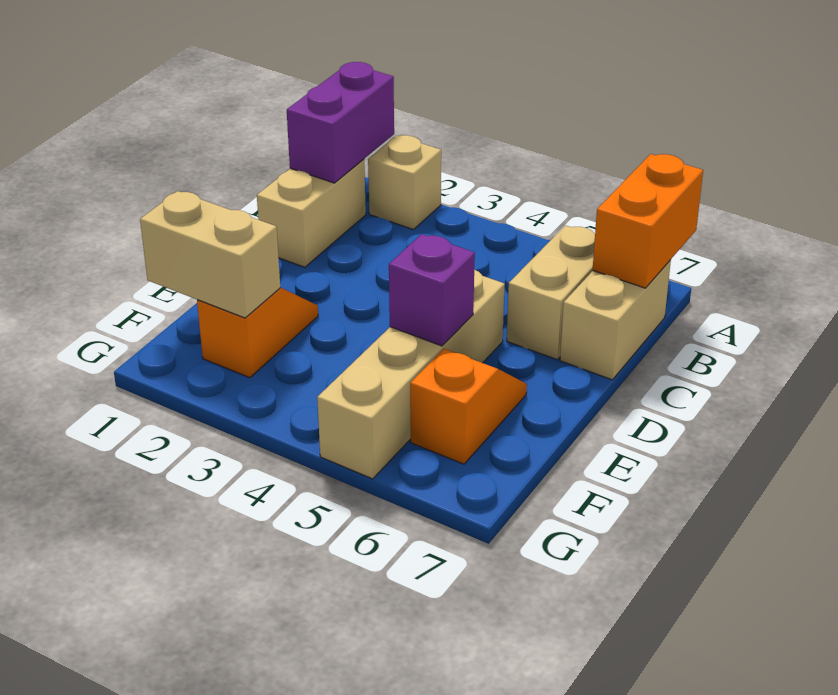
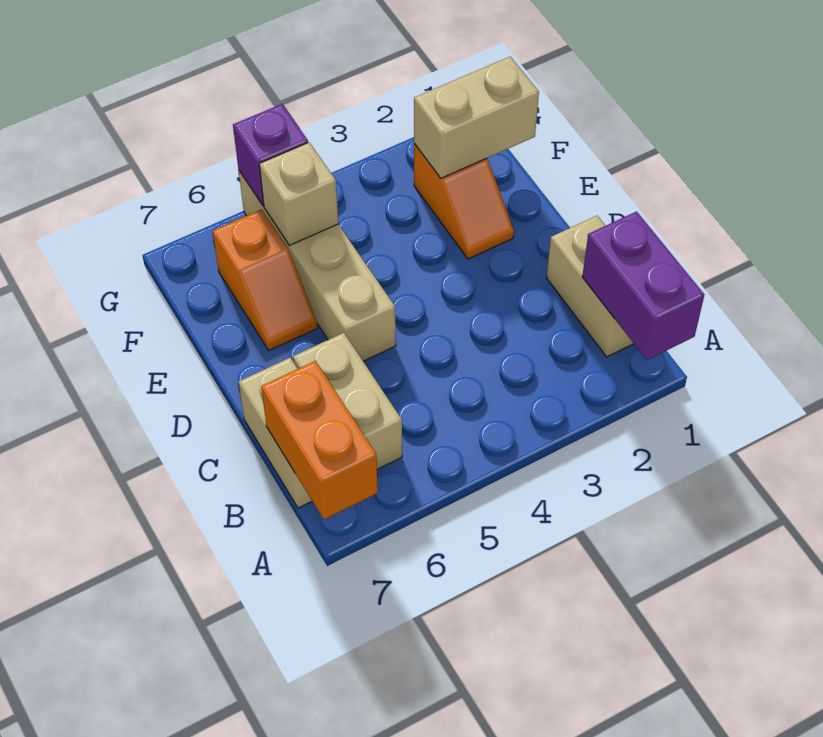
tan brick A2 level 1 -> tan brick F5 level 2
purple brick E5 level 2 -> purple brick G5 level 2

